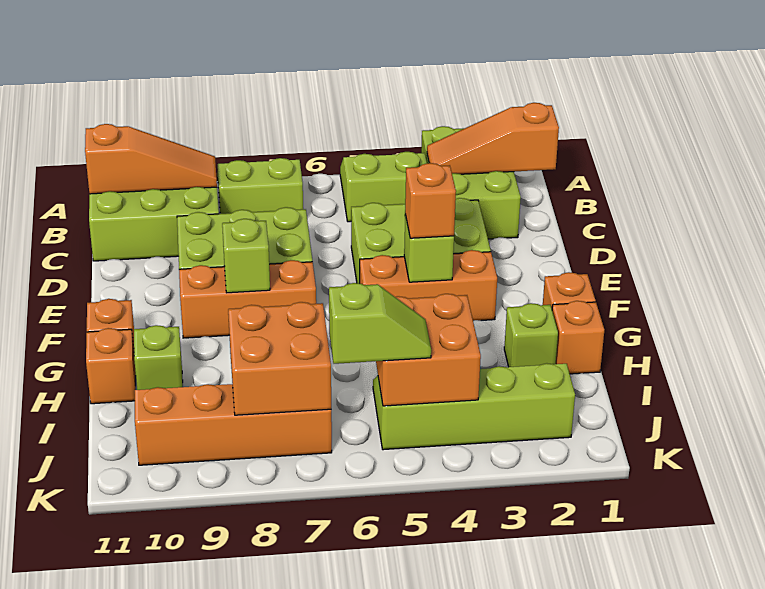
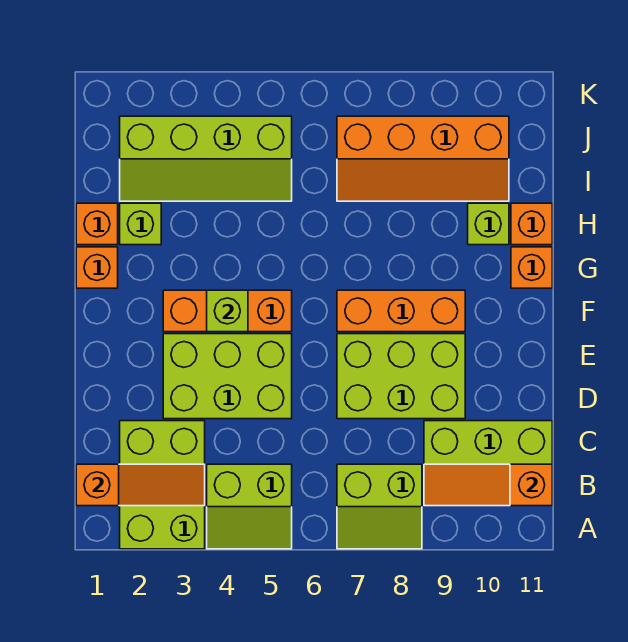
orange brick F4 level 3 -> none
lime brick F8 level 2 -> none
orange brick I4:J5 level 2 -> none
orange brick I7:J8 level 2 -> none
lime slope J5:J6 level 3 top 6 -> none

